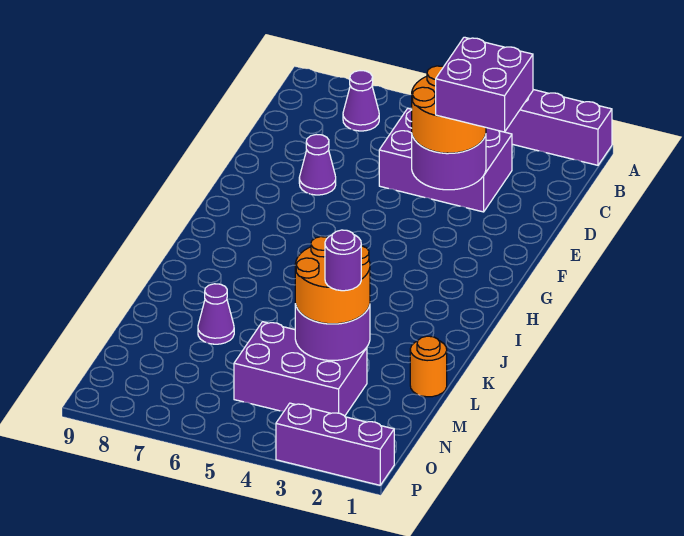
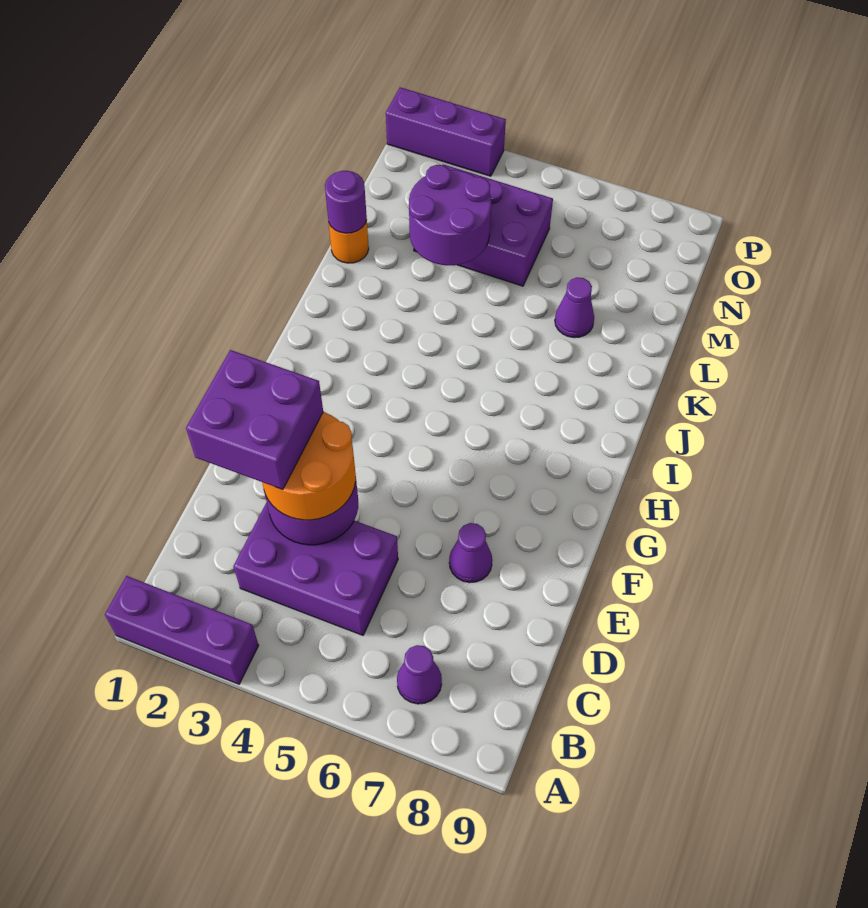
orange round brick L3:M4 level 3 -> none
purple round brick M3 level 4 -> purple round brick L1 level 2

